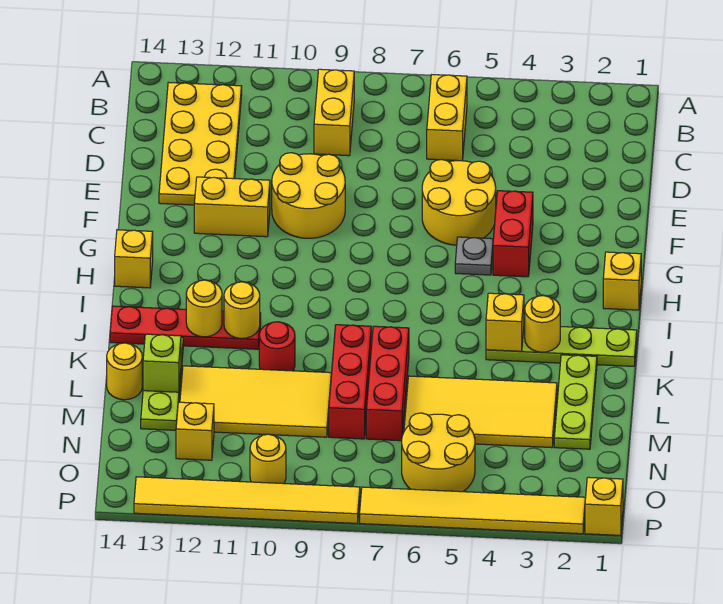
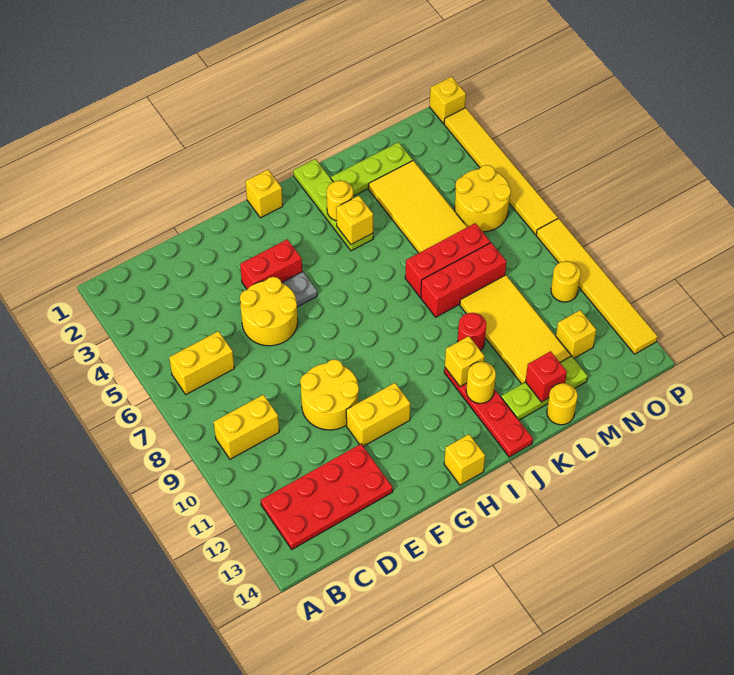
yellow plate B12:E13 level 1 -> red plate B12:E13 level 1
yellow brick F11:F12 level 1 -> yellow brick F11:G11 level 1
yellow round brick J11 level 2 -> yellow brick J11 level 2
lime brick L13 level 2 -> red brick L13 level 2

